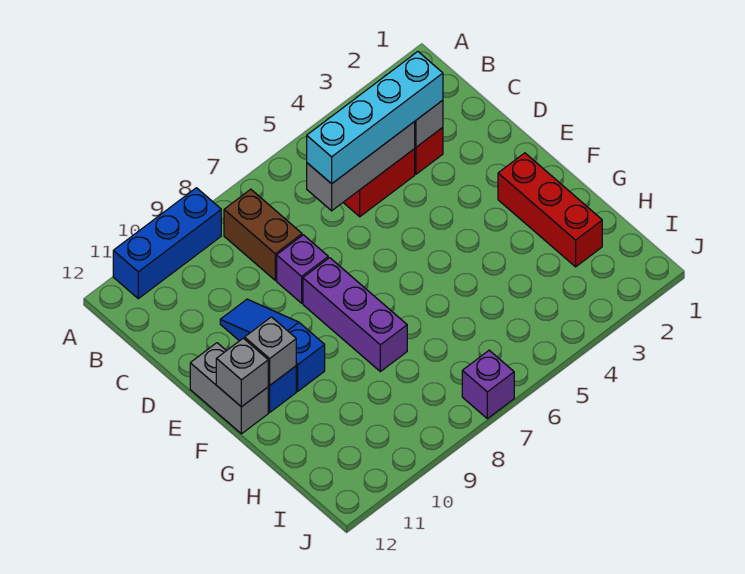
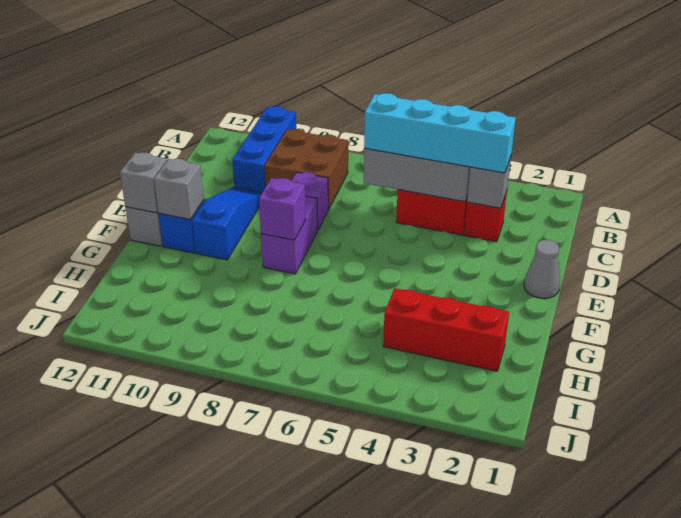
blue brick A9:A11 level 1 -> blue brick A10:C10 level 1
brown brick B8:C8 level 1 -> brown brick B8:C9 level 1
none -> grey cone E1 level 1
purple brick E8:G8 level 1 -> purple brick E8:F8 level 1
red brick F2:H2 level 1 -> red brick H2:H4 level 1
purple brick J7 level 1 -> purple brick F8 level 2

